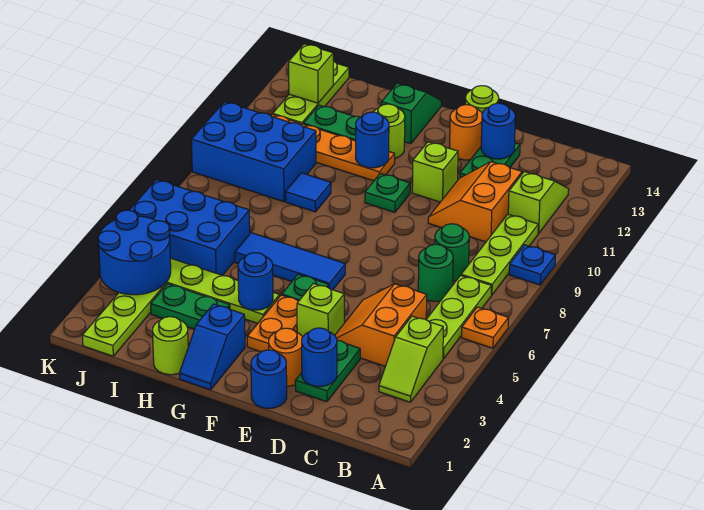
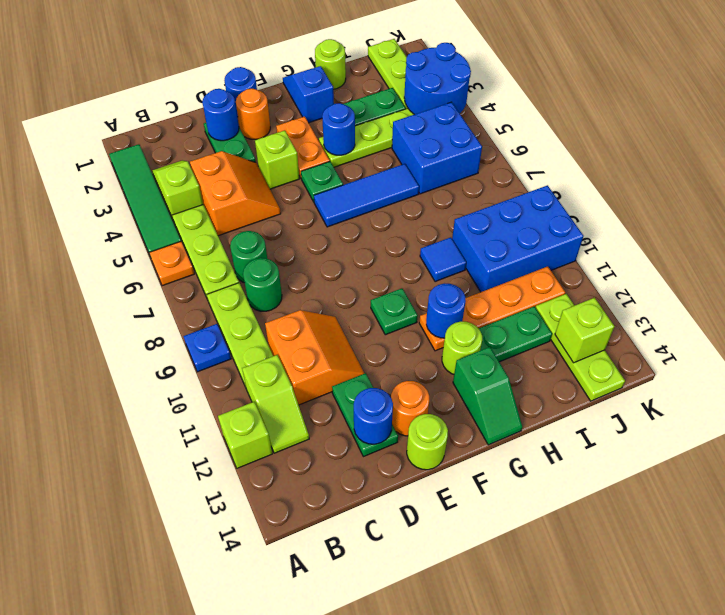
none -> green tile A2:A5 level 1
lime brick E11 level 1 -> lime brick A12 level 1
blue brick I5:K6 level 1 -> blue brick I5:J6 level 1

